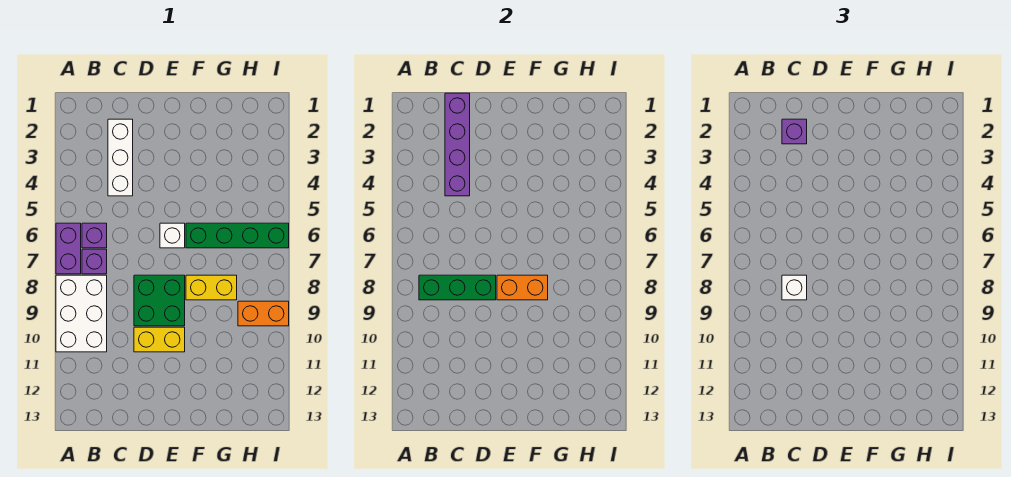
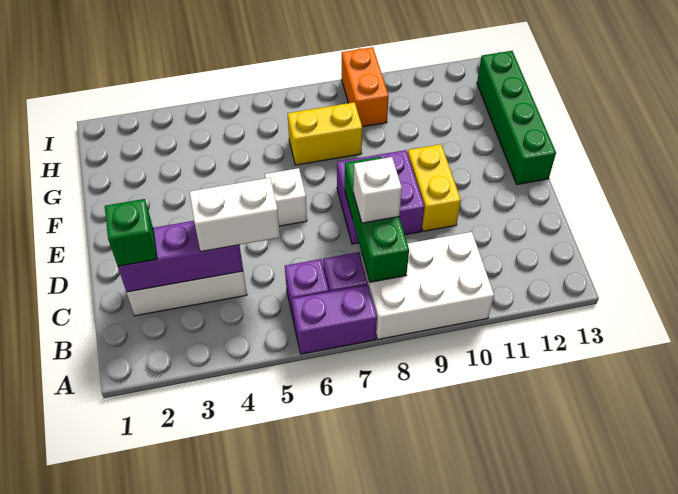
purple brick C1:C4 level 2 -> purple brick C2:C4 level 2
purple brick C2 level 3 -> green brick C2 level 3
none -> white brick C4:C5 level 3
green brick D8:E9 level 1 -> purple brick D8:E9 level 1
orange brick E8:F8 level 2 -> none
green brick F6:I6 level 1 -> green brick E13:H13 level 1
yellow brick F8:G8 level 1 -> yellow brick G7:G8 level 1

